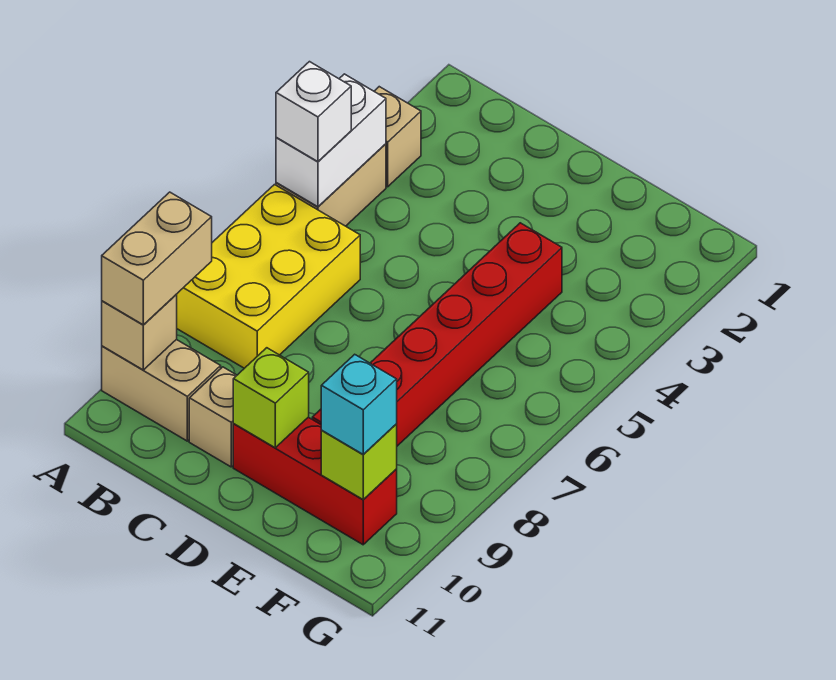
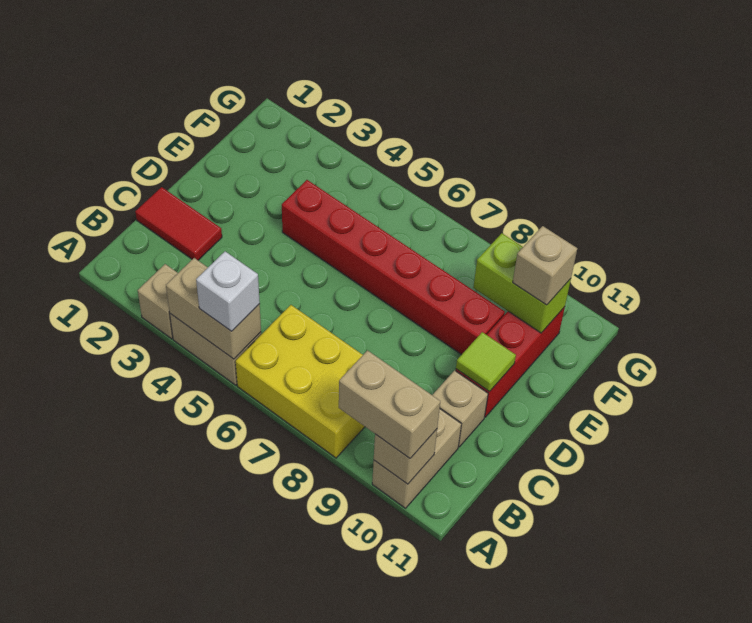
white brick A4:A5 level 2 -> tan brick A4:A5 level 2
none -> red tile C1:C2 level 1
lime brick D10 level 2 -> lime tile D10 level 2
lime brick F10 level 2 -> lime brick F9:F10 level 2
cyan brick F10 level 3 -> tan brick F10 level 3

